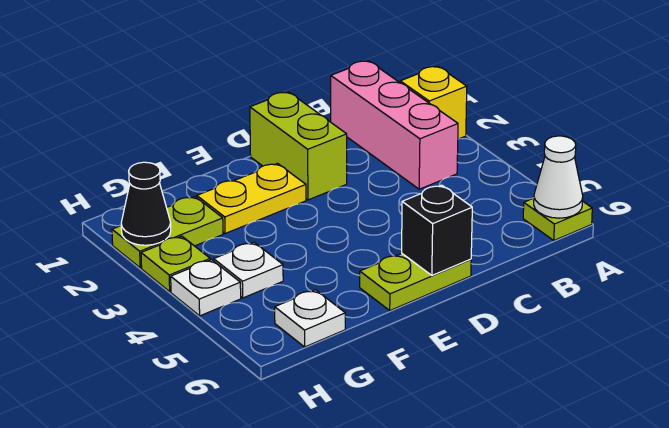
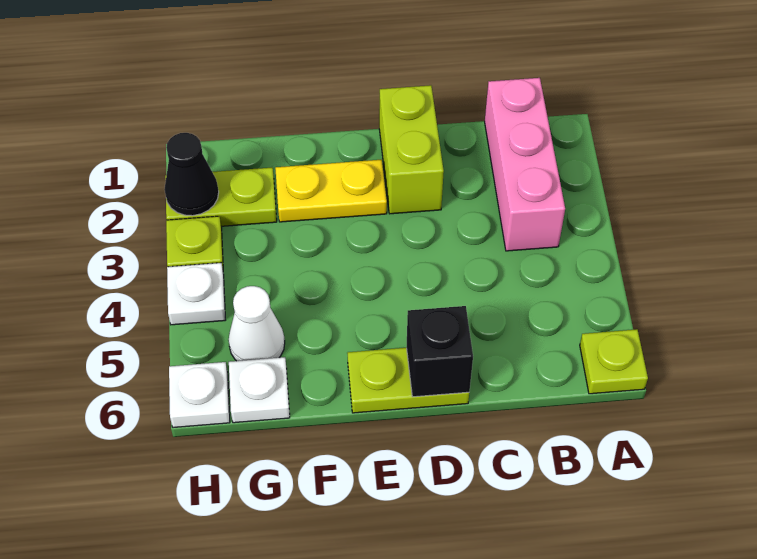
yellow brick A2 level 1 -> none
white cone A6 level 2 -> white cone G5 level 1
white plate G4 level 1 -> white plate H6 level 1

